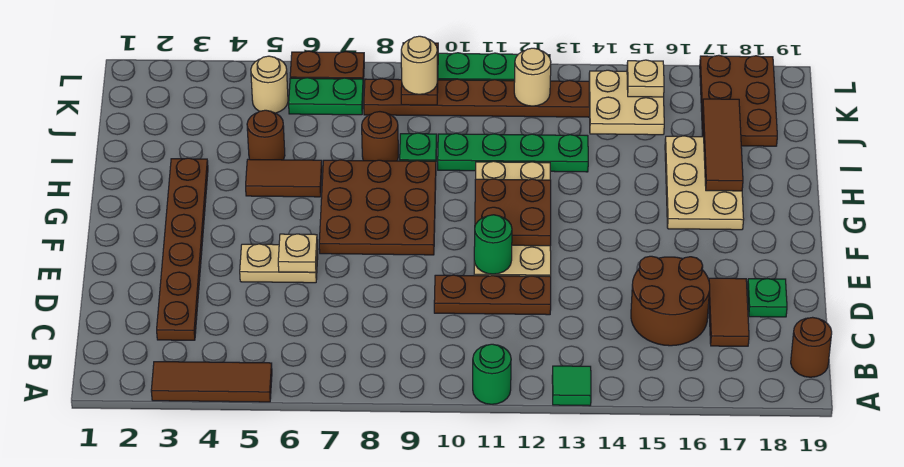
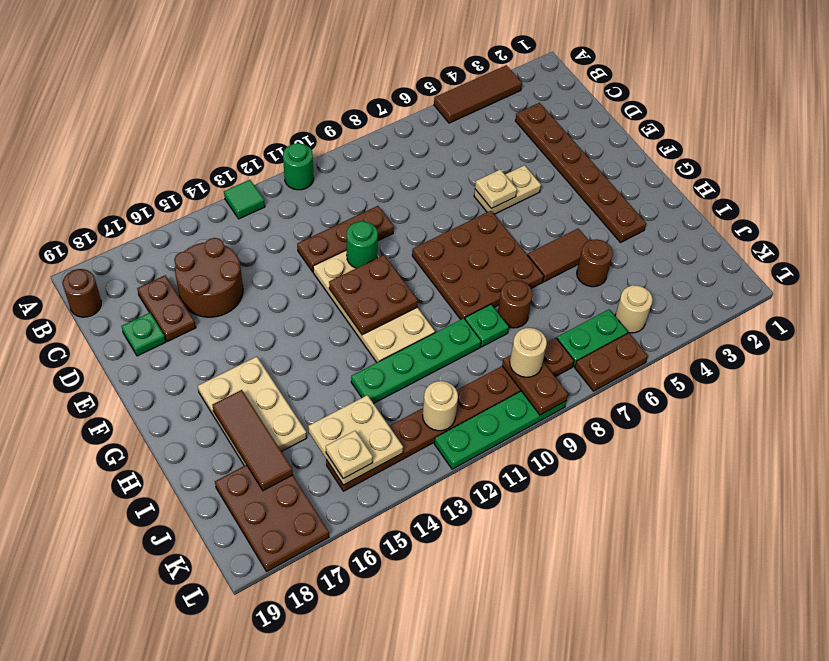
brown tile C17:D17 level 1 -> brown plate C17:D17 level 1

